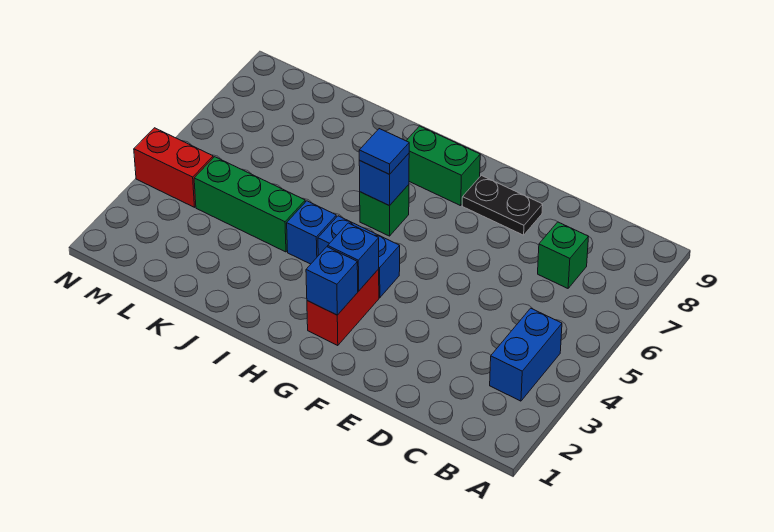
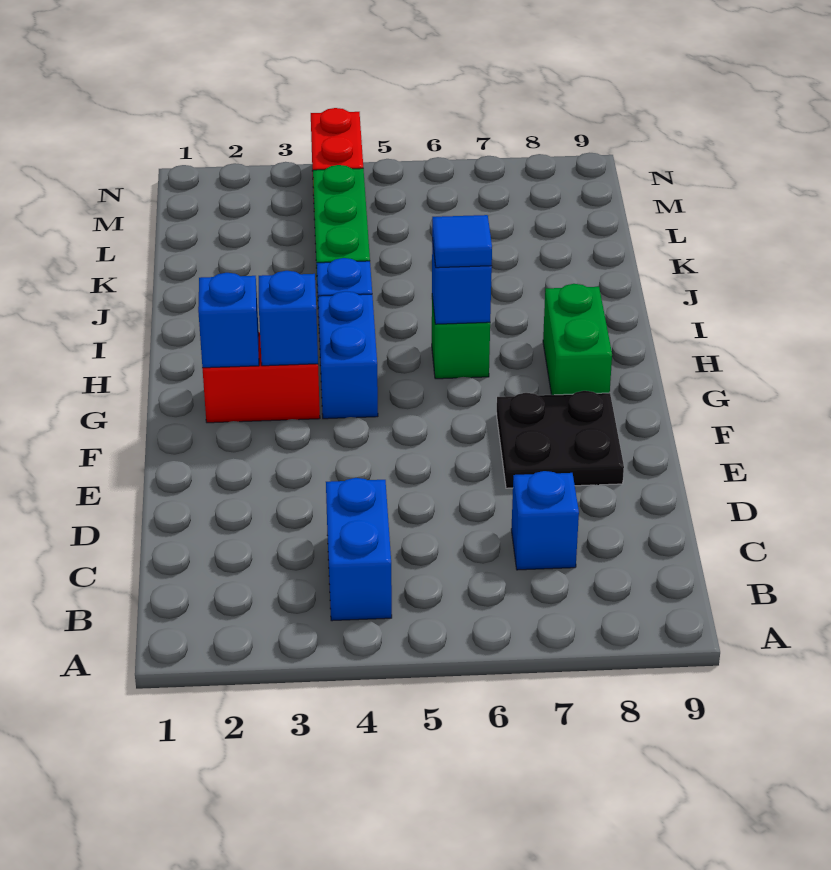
blue brick B3:B4 level 1 -> blue brick B4:C4 level 1
green brick C7 level 1 -> blue brick C7 level 1
black plate E8:F8 level 1 -> black plate E7:F8 level 1

